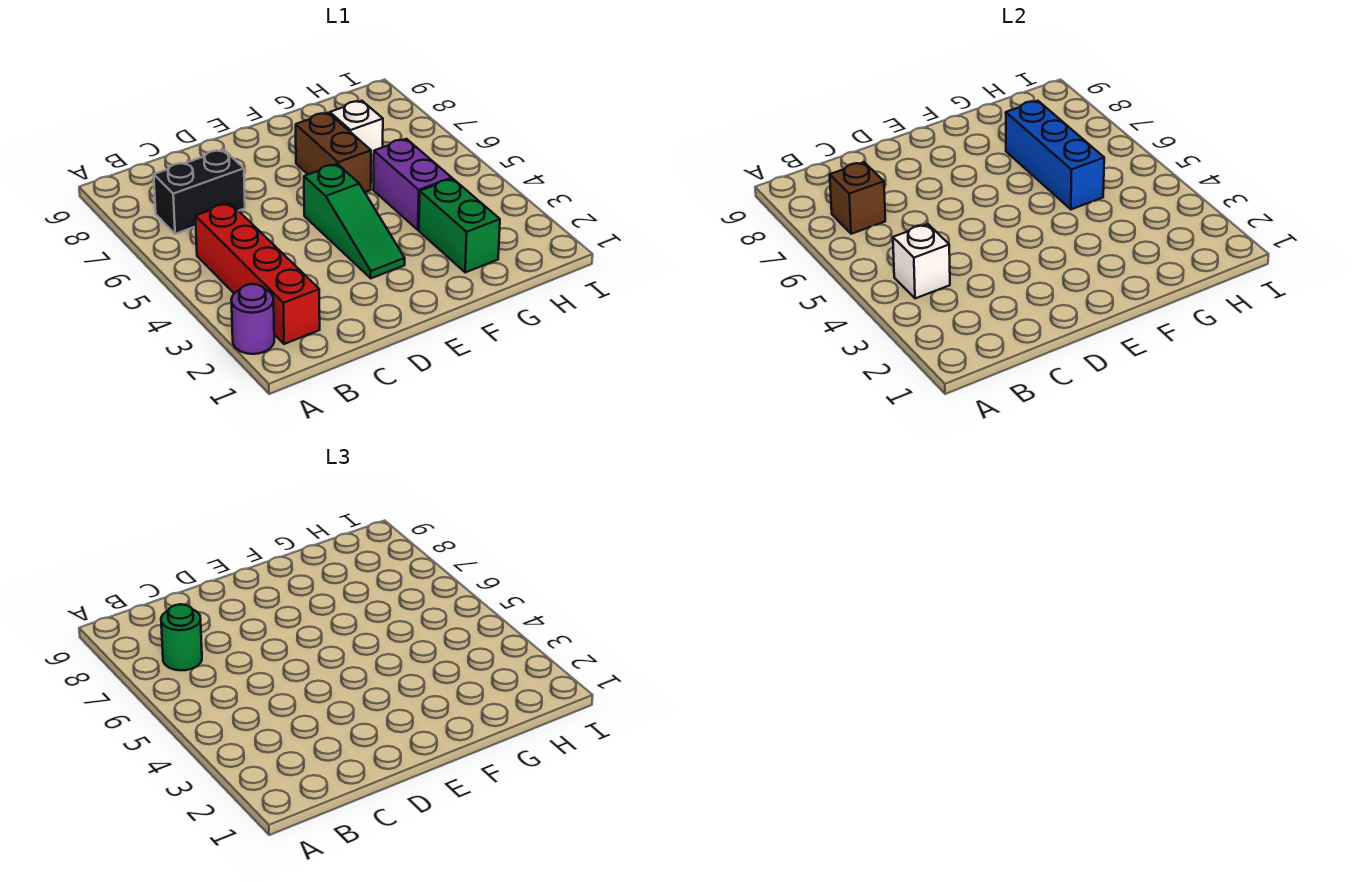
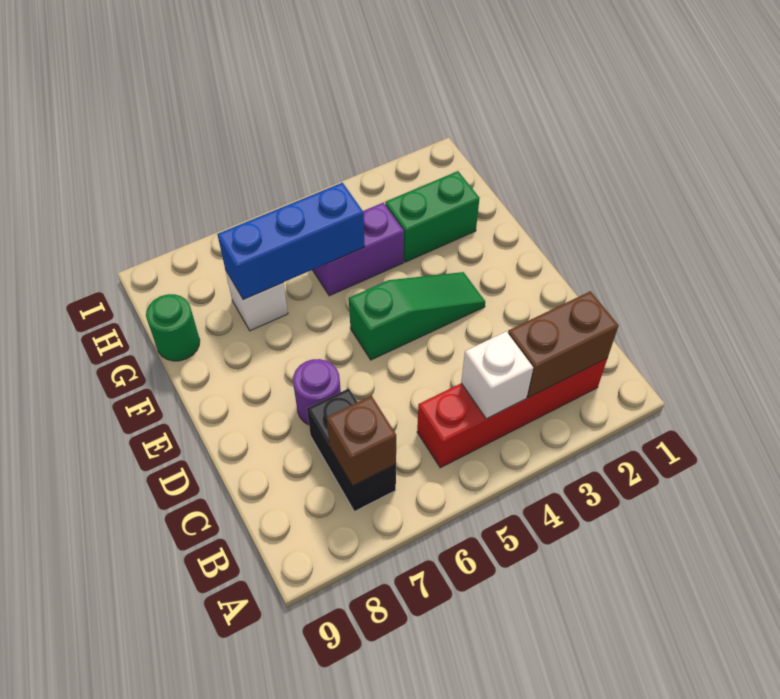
purple round brick A2 level 1 -> purple round brick D7 level 1
green round brick B7 level 3 -> green round brick G9 level 1
brown brick F6:F7 level 1 -> brown brick B2:B3 level 2

